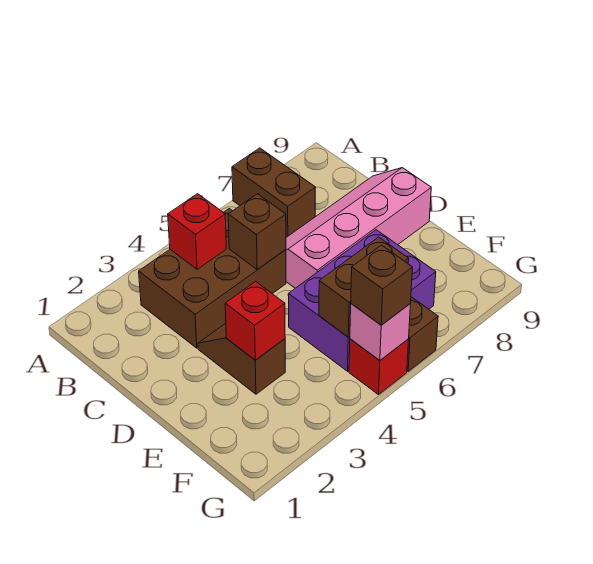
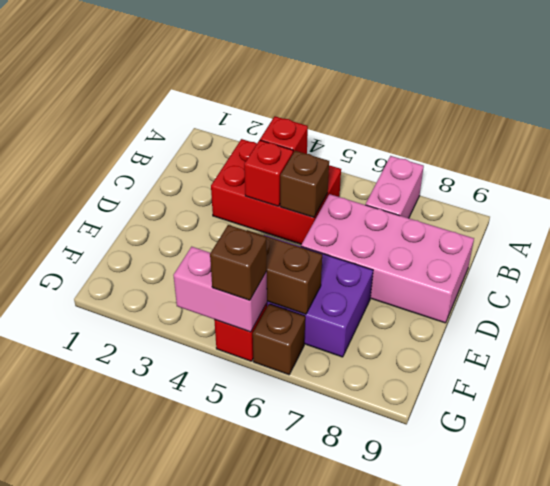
brown brick A7:B7 level 1 -> pink brick A7:B7 level 1
brown brick B3:C5 level 1 -> red brick B3:C5 level 1
pink slope C6:D9 level 1 top D -> pink brick C6:D9 level 1
brown slope D3:E3 level 1 top E -> none
red brick E3 level 2 -> red brick C4 level 2
pink brick G5 level 2 -> pink brick G4:G5 level 2

